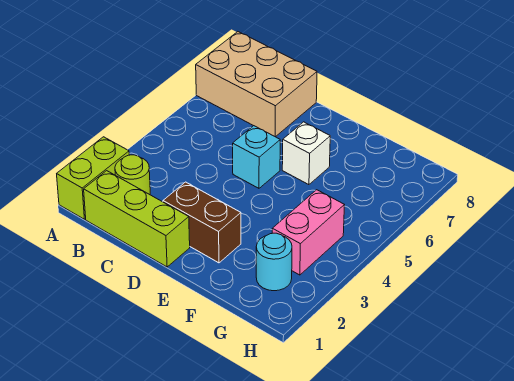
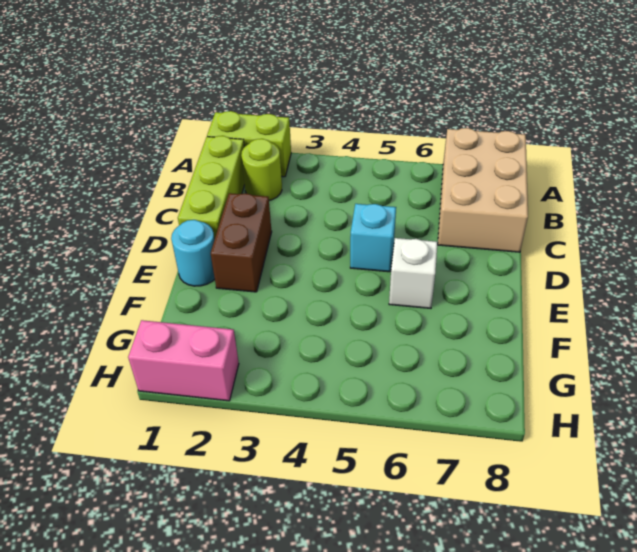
cyan round brick G2 level 1 -> cyan round brick E1 level 1
pink brick G3:G4 level 1 -> pink brick H1:H2 level 1

